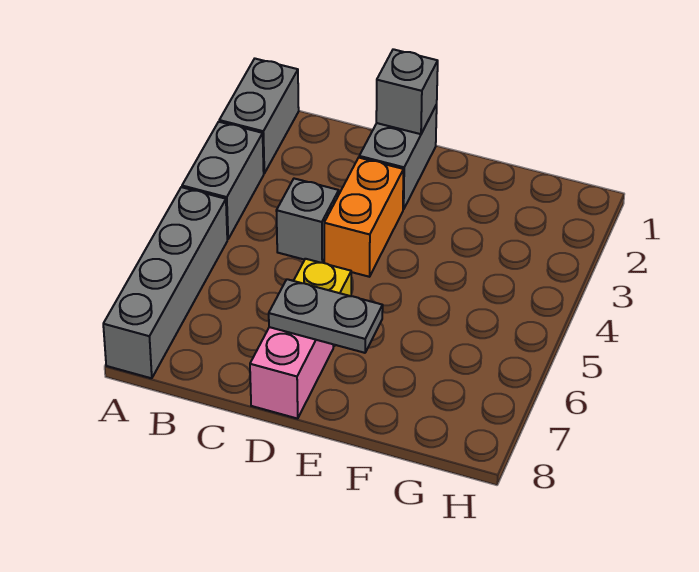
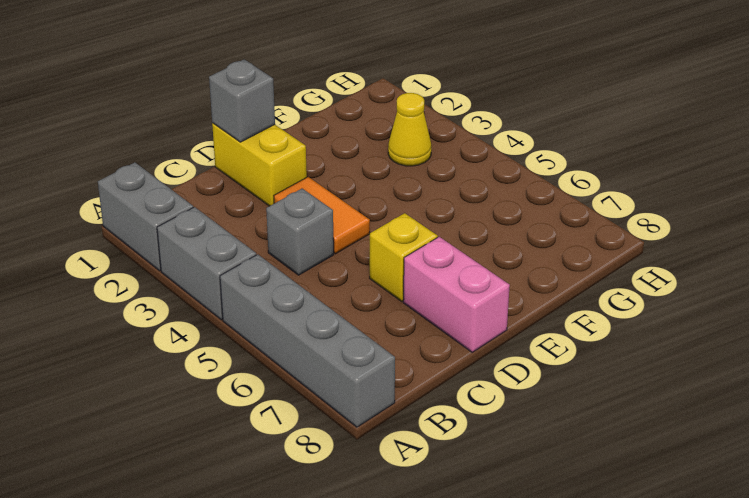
grey brick D1:D2 level 1 -> yellow brick D1:D2 level 1
orange brick D3:D4 level 1 -> orange tile D3:D4 level 1
grey plate D7:E7 level 2 -> none
none -> yellow cone G3 level 1

